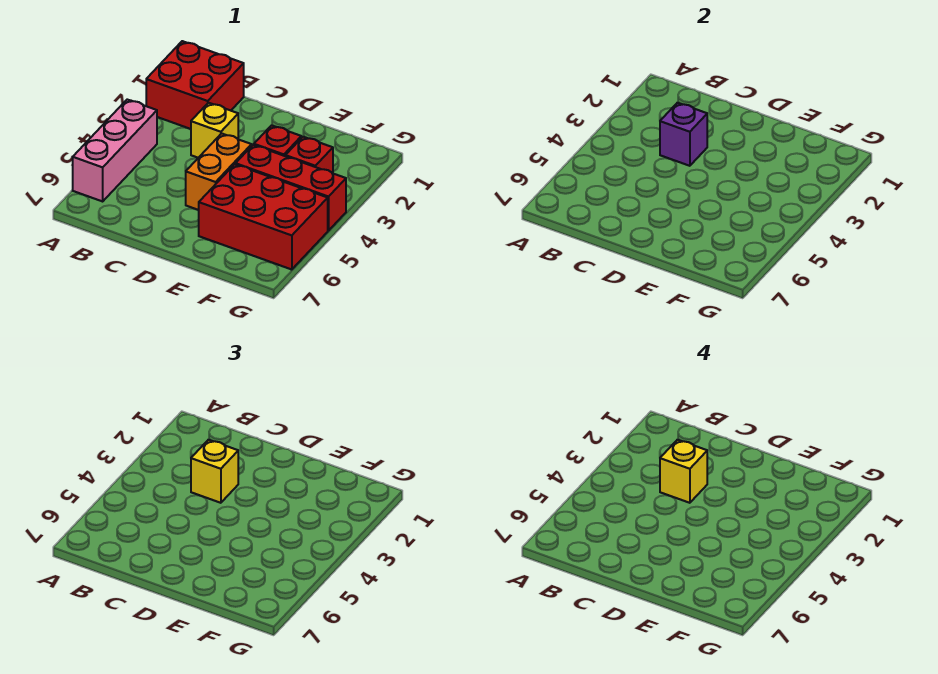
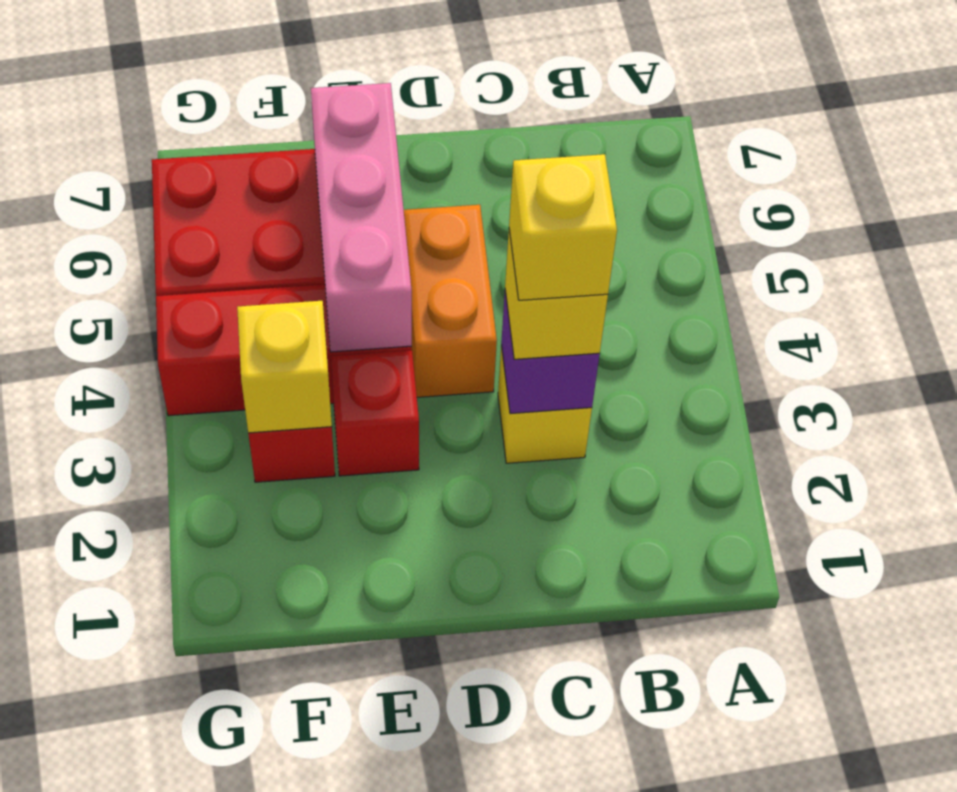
red brick A1:B2 level 1 -> none
pink brick A4:A6 level 1 -> pink brick E4:E6 level 2
none -> yellow brick F3 level 2

